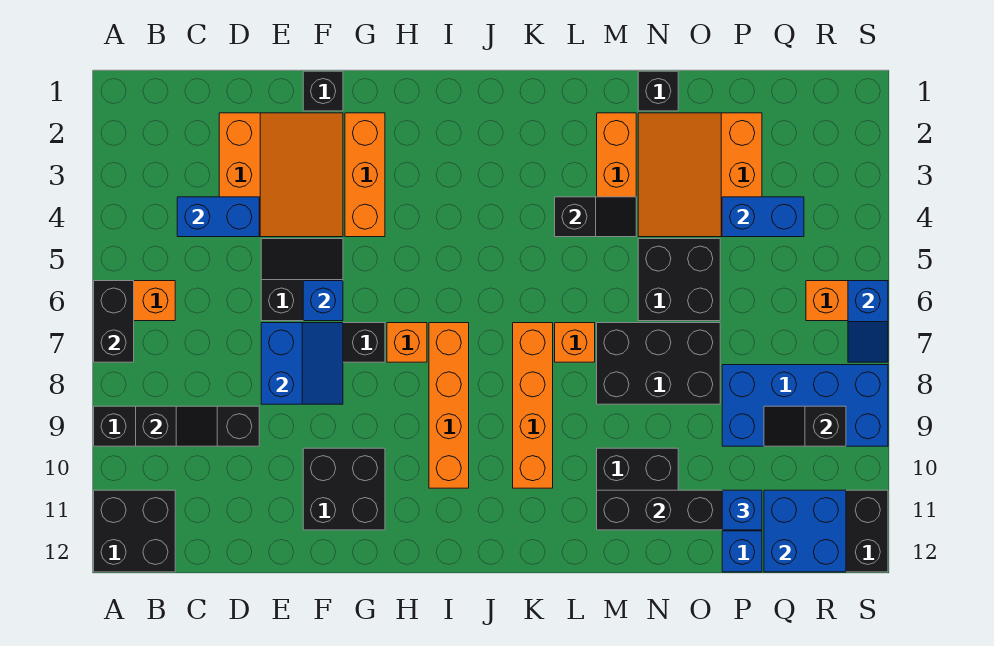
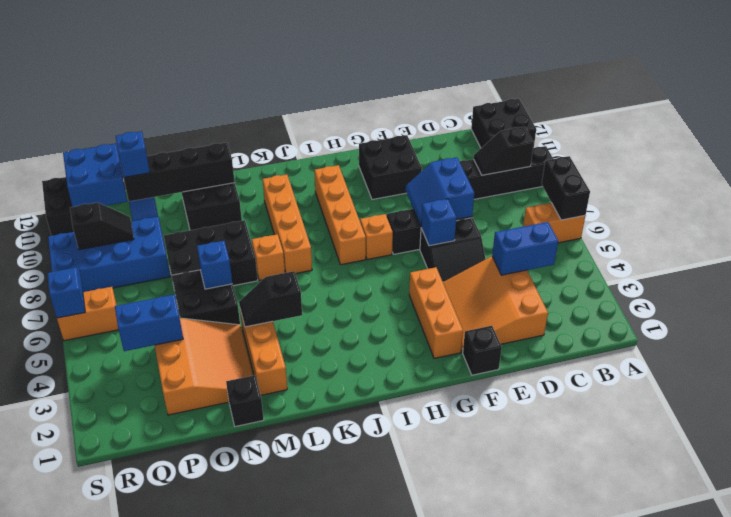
none -> blue brick N6 level 2

